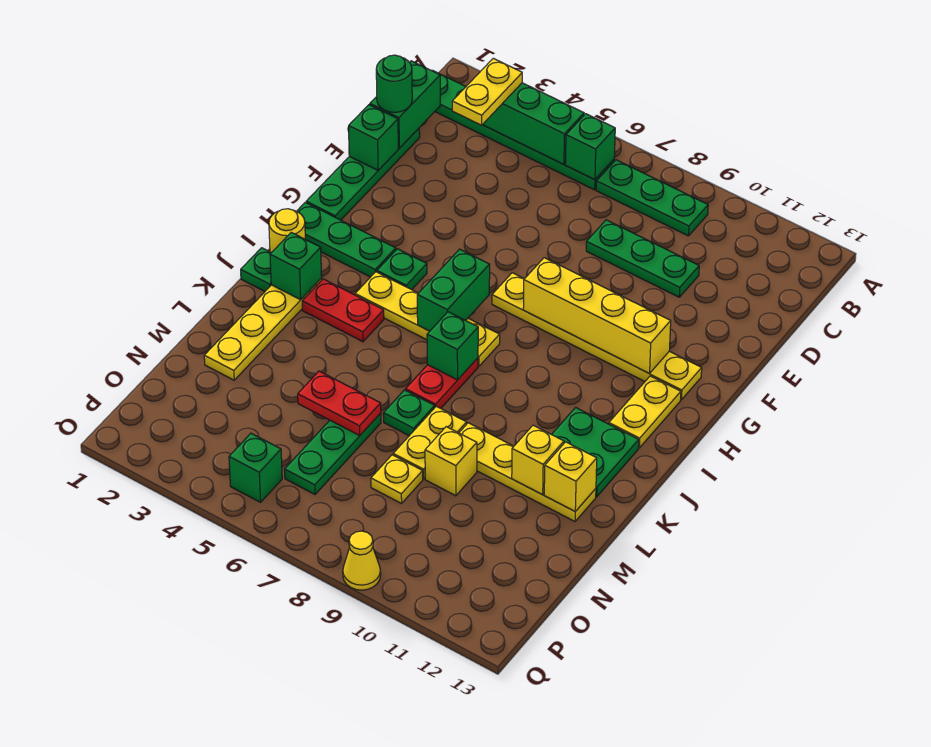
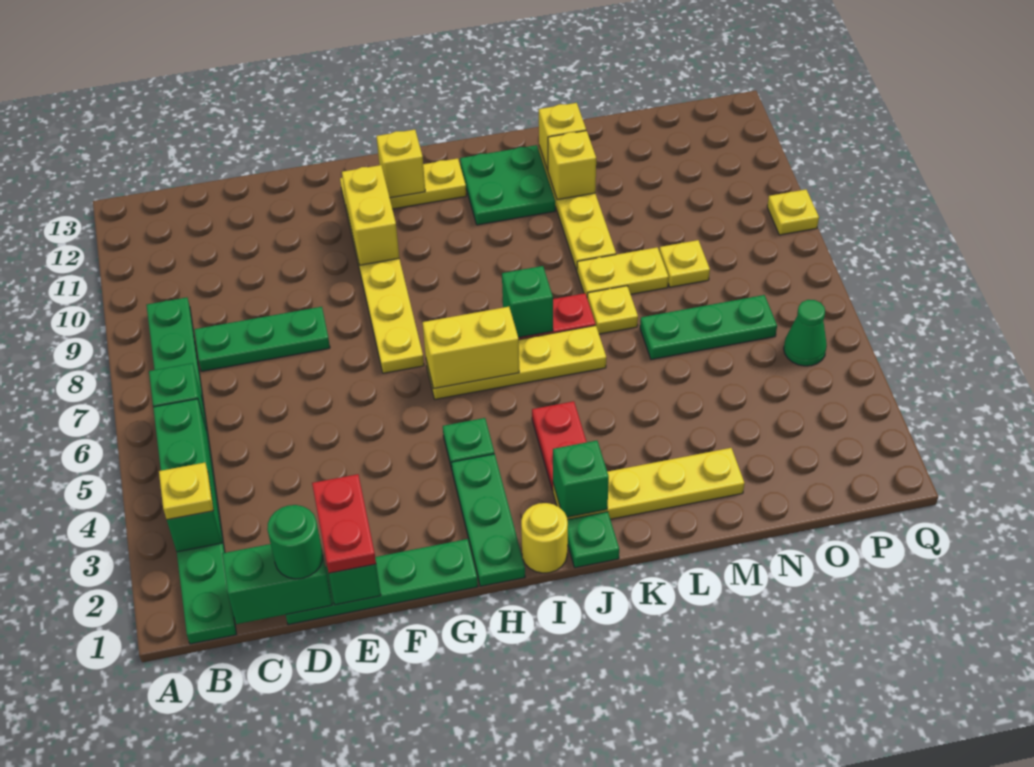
yellow plate B3:C3 level 3 -> yellow plate B3 level 3
green plate D8:D10 level 1 -> green plate C8:E8 level 1
yellow brick G8:G11 level 2 -> yellow brick G10:G11 level 2
green brick H6:I6 level 2 -> yellow brick H6:I6 level 2
yellow plate I4:I7 level 1 -> yellow plate H6:K6 level 1
green plate L7 level 1 -> yellow plate L7 level 1
red plate M5:M6 level 2 -> red plate E1:E2 level 3
yellow brick M9 level 1 -> yellow brick H12 level 2
green brick P5 level 1 -> green cone P5 level 1
yellow cone Q9 level 1 -> yellow plate Q9 level 1

